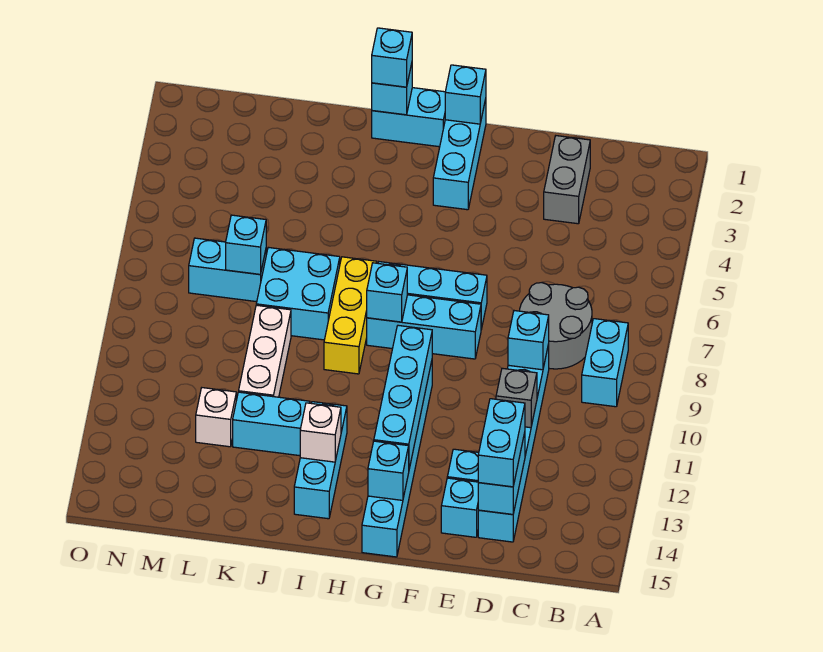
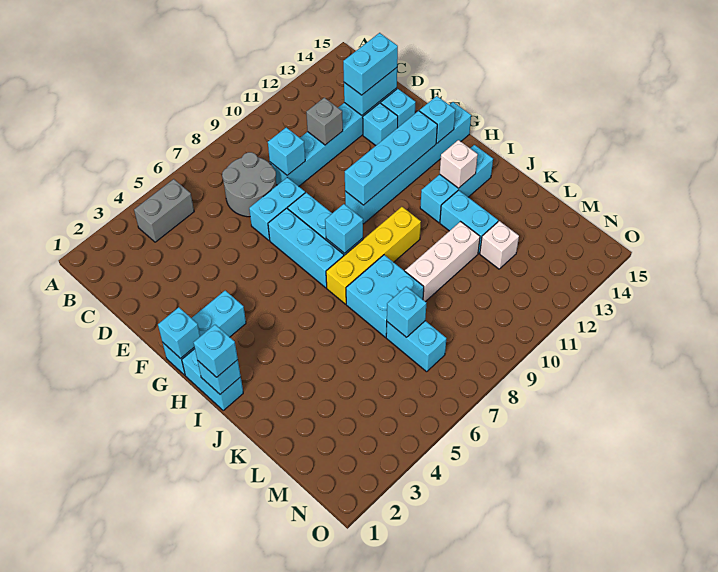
cyan brick B8:B9 level 1 -> cyan brick E7:E8 level 1
grey brick D2:D3 level 1 -> grey brick B4:B5 level 1
yellow brick I7:I9 level 1 -> yellow brick I7:I10 level 1

